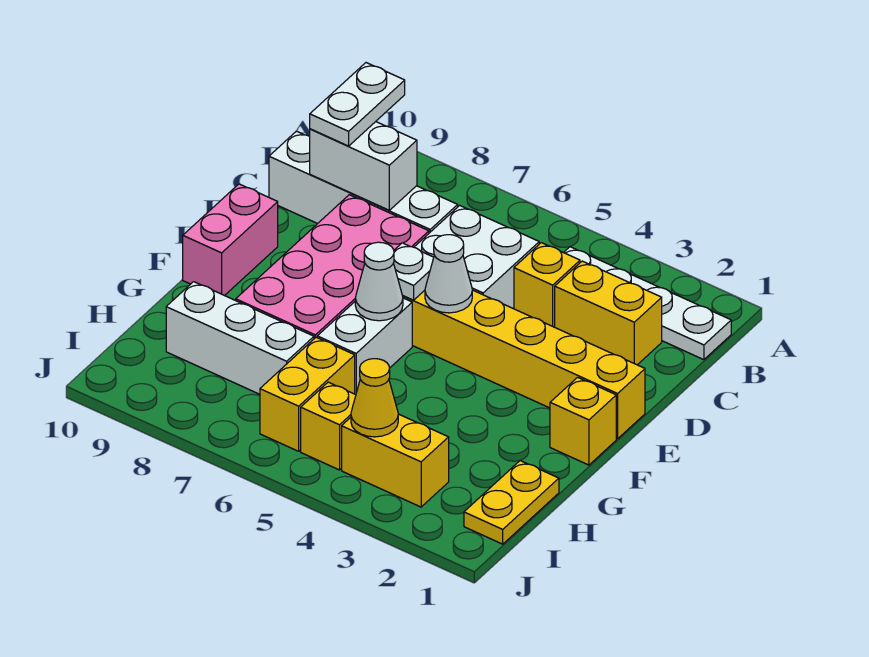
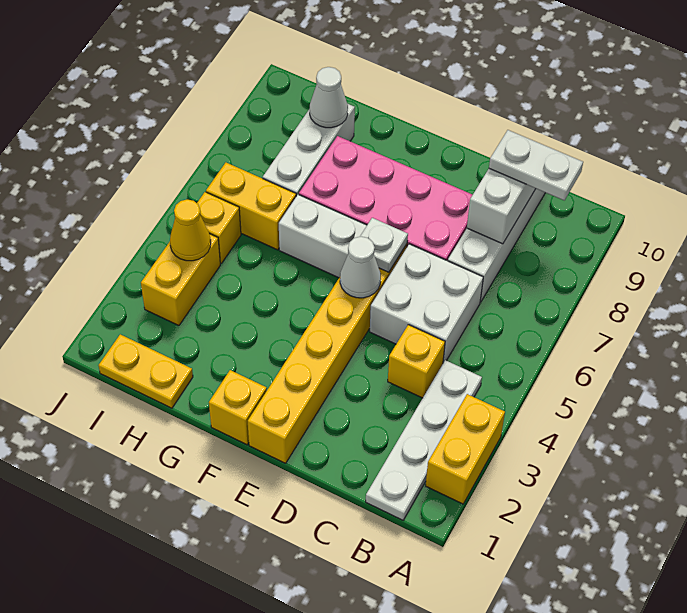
yellow brick C2:C3 level 1 -> yellow brick A2:A3 level 1
pink brick E10:F10 level 1 -> none
white cone F6 level 2 -> white cone H9 level 2

